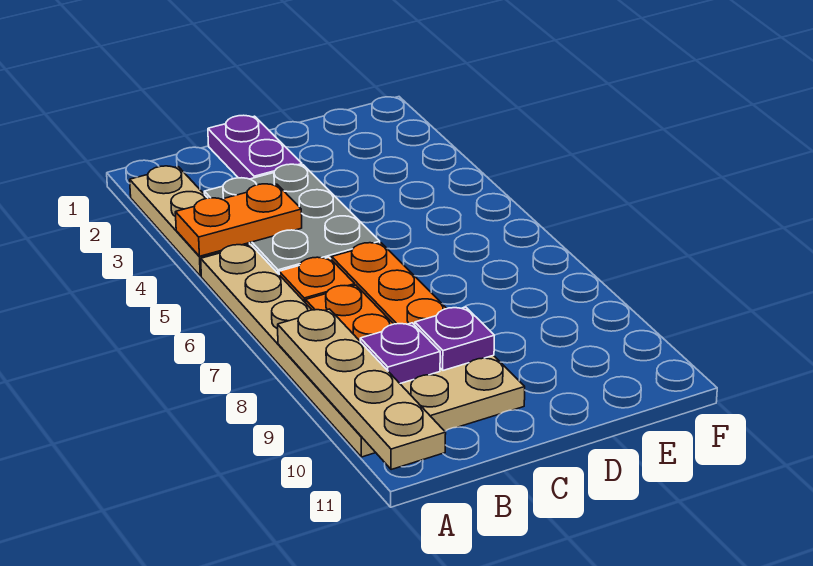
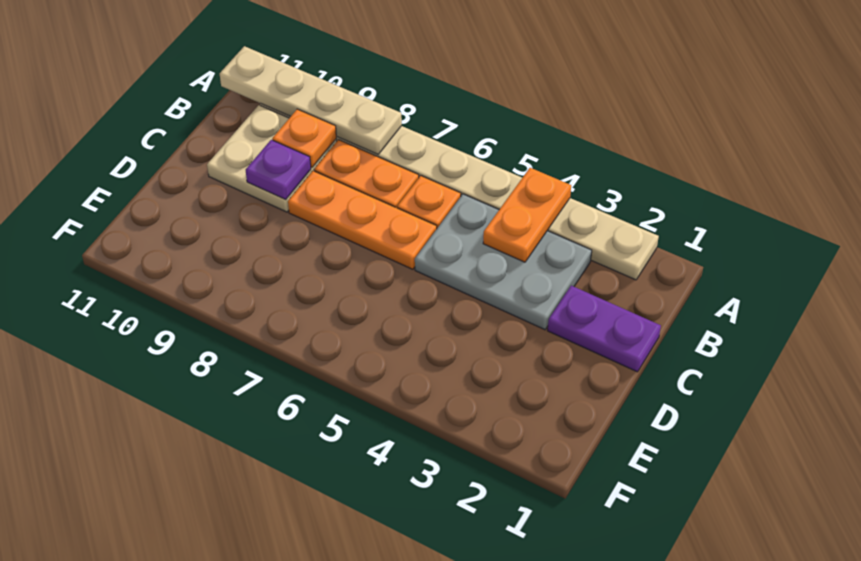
purple plate B9 level 2 -> orange plate B9 level 2

